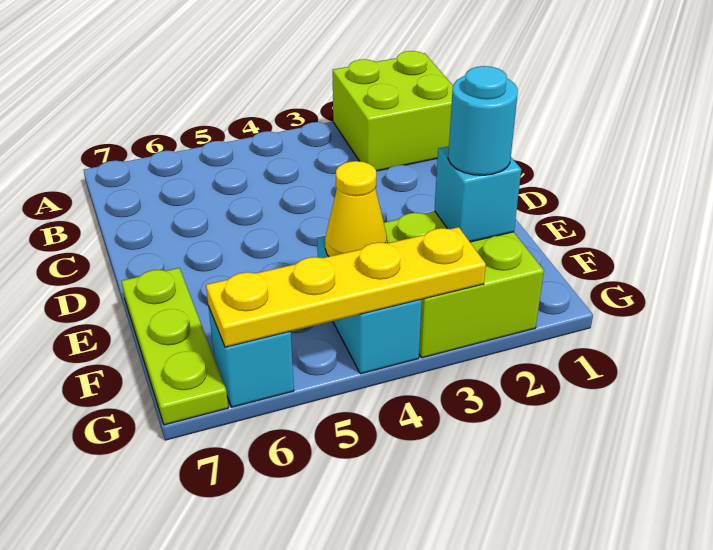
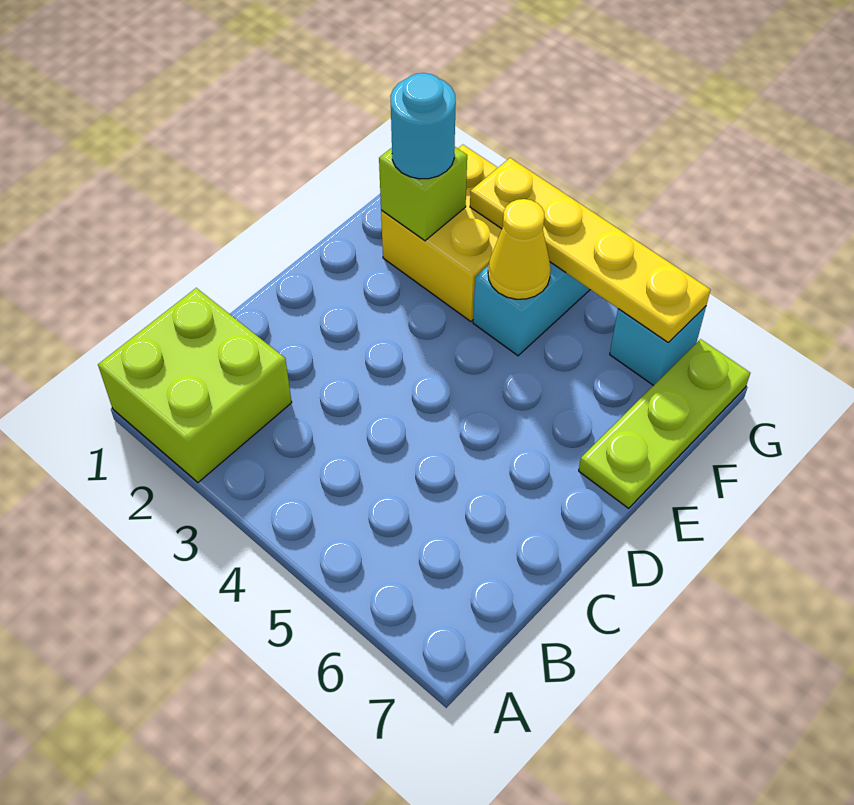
lime brick F2:G3 level 1 -> yellow brick F2:G3 level 1
cyan brick F2 level 2 -> lime brick F2 level 2

